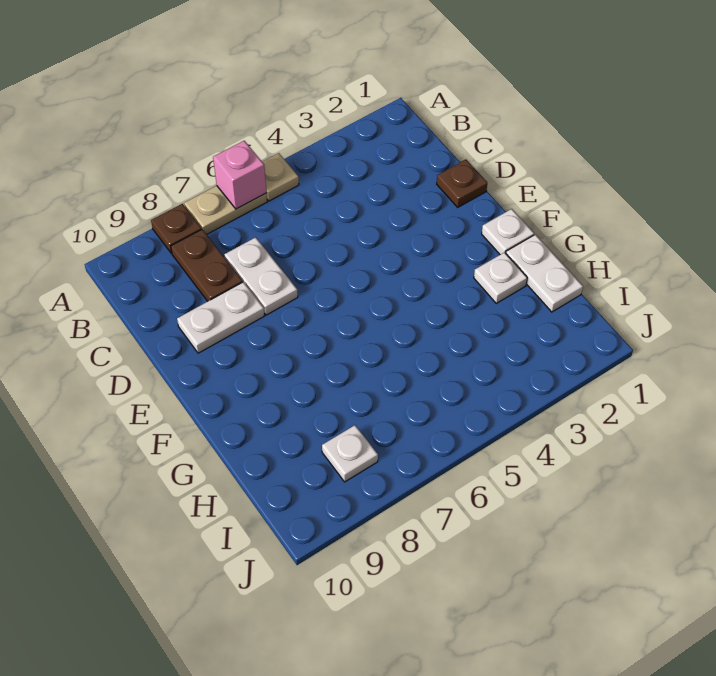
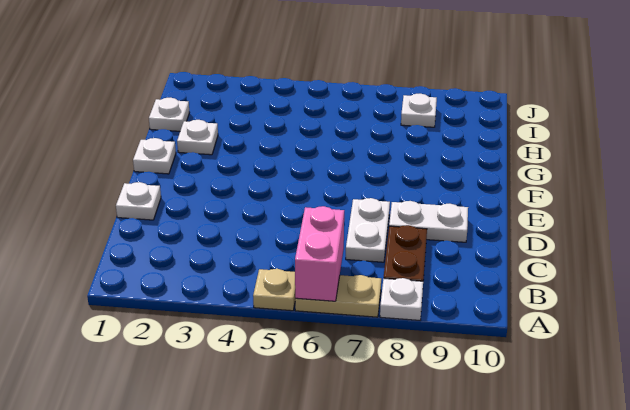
pink brick A6 level 2 -> pink brick A6:B6 level 2
brown plate A8 level 1 -> white plate A8 level 1
brown plate D1 level 1 -> white plate D1 level 1
white plate G1:H1 level 1 -> white plate H1 level 1

